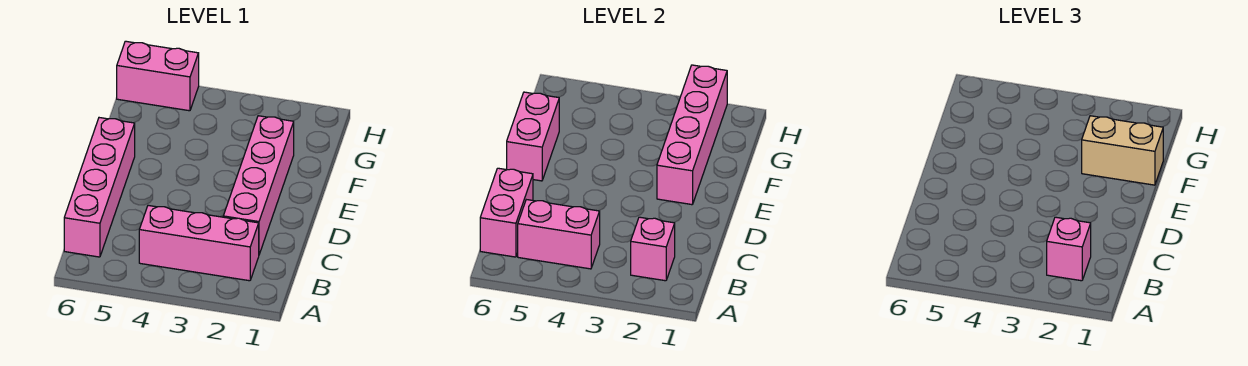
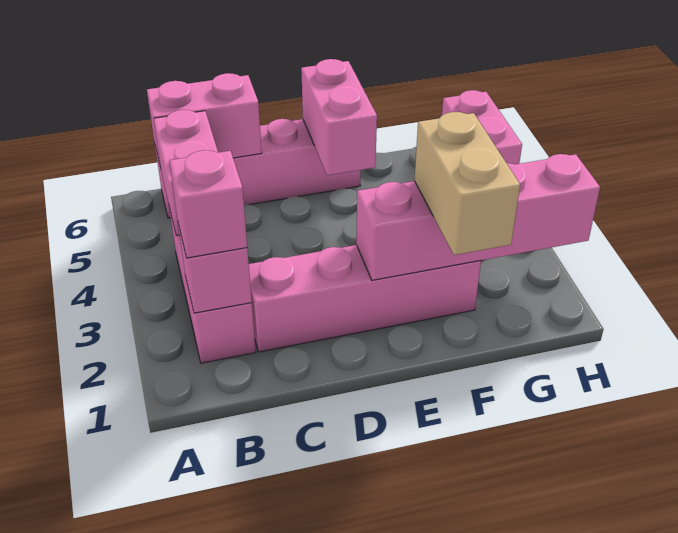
pink brick E6:F6 level 2 -> pink brick E5:E6 level 2

